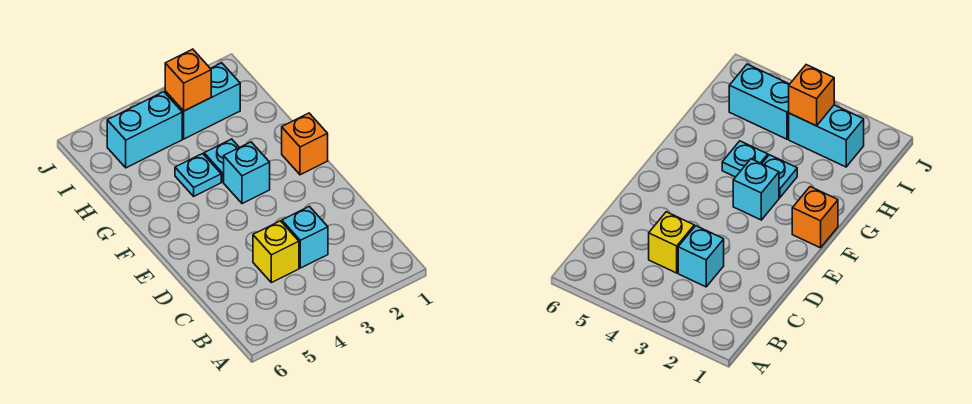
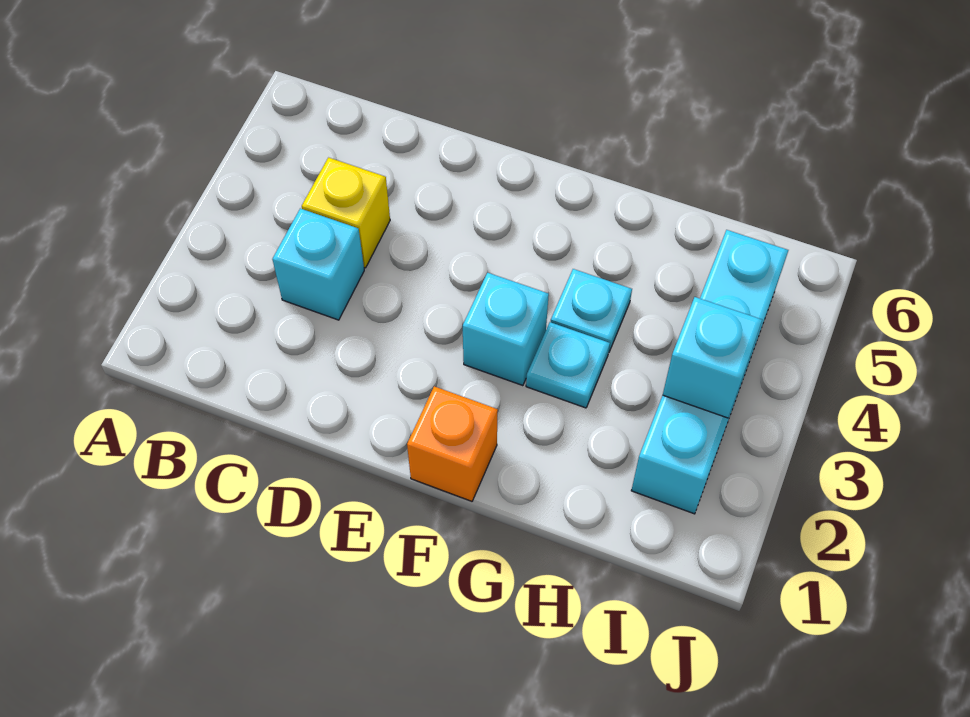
orange brick I3 level 2 -> cyan brick I3 level 2

